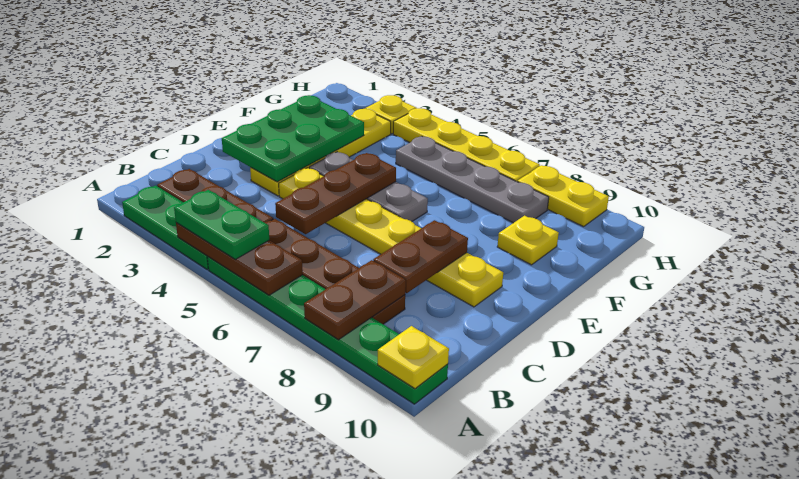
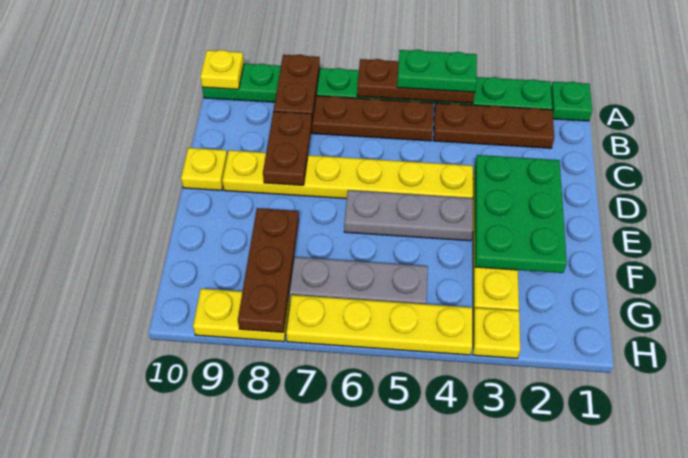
none -> green plate A1 level 1
brown plate C5:E5 level 2 -> brown plate F8:H8 level 2
yellow plate F9 level 1 -> yellow plate D10 level 1

